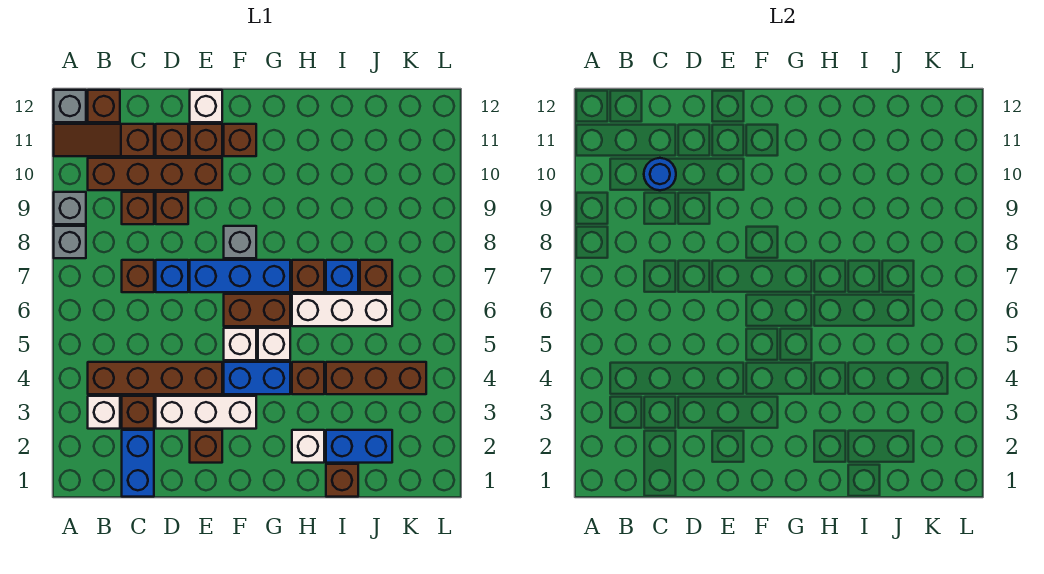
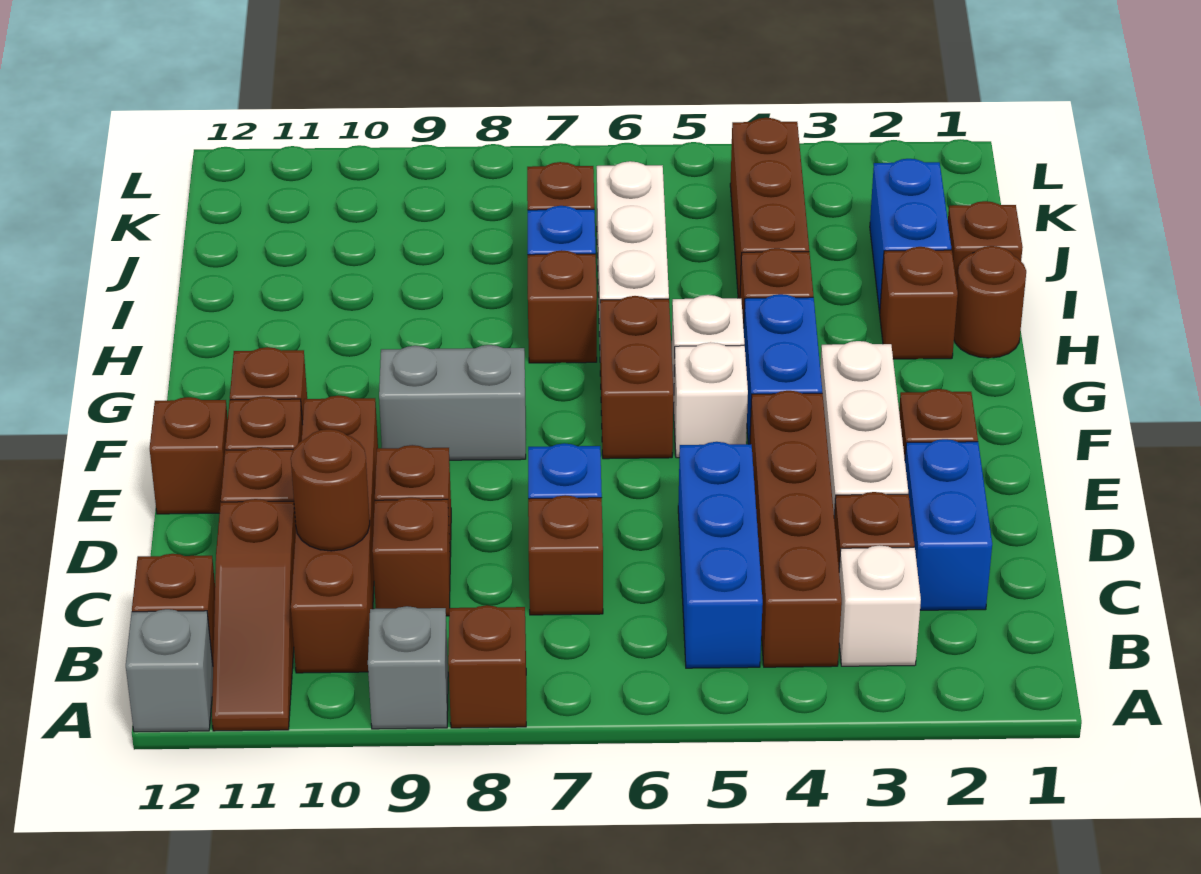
grey brick A8 level 1 -> brown brick A8 level 1
blue brick C1:C2 level 1 -> blue brick C2:D2 level 1
blue round brick C10 level 2 -> brown round brick C10 level 2
blue brick E7:G7 level 1 -> blue brick B5:D5 level 1
white brick E12 level 1 -> brown brick E12 level 1
grey brick F8 level 1 -> grey brick F8:F9 level 1
none -> brown round brick H1 level 1
white brick H2 level 1 -> brown brick H2 level 1

